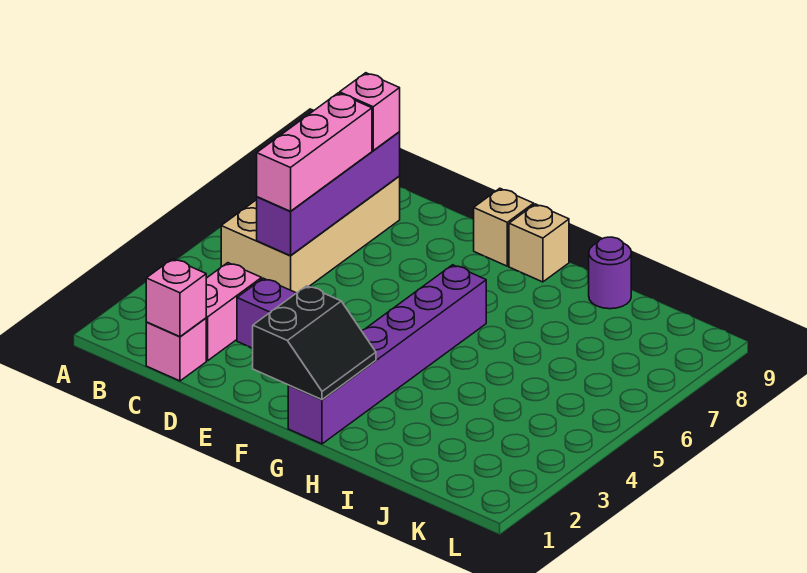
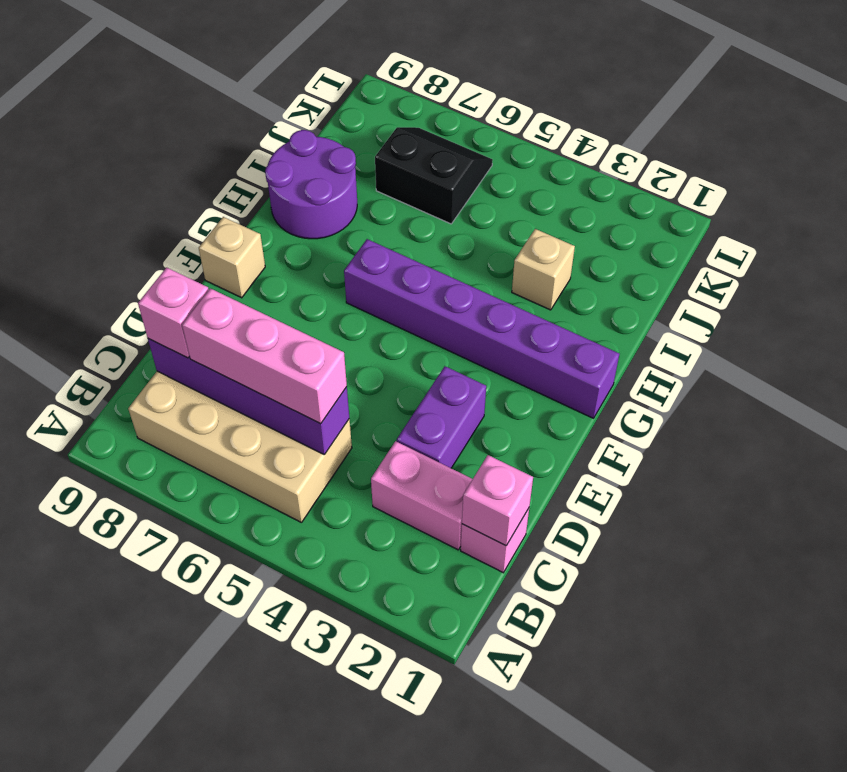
black slope F1:G2 level 2 top F -> black slope J6:K7 level 1 top J
tan brick G9 level 1 -> tan brick I3 level 1
purple round brick I9 level 1 -> purple round brick H8:I9 level 1

